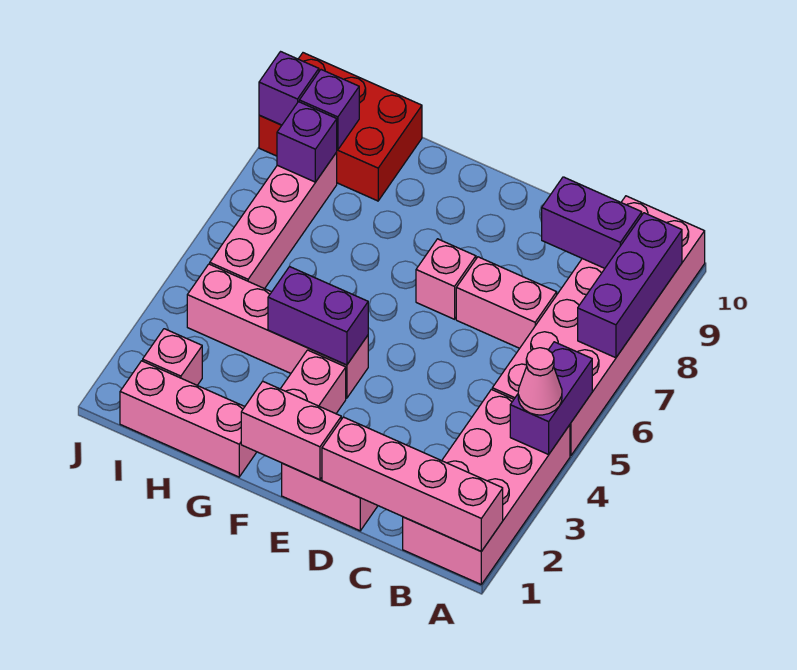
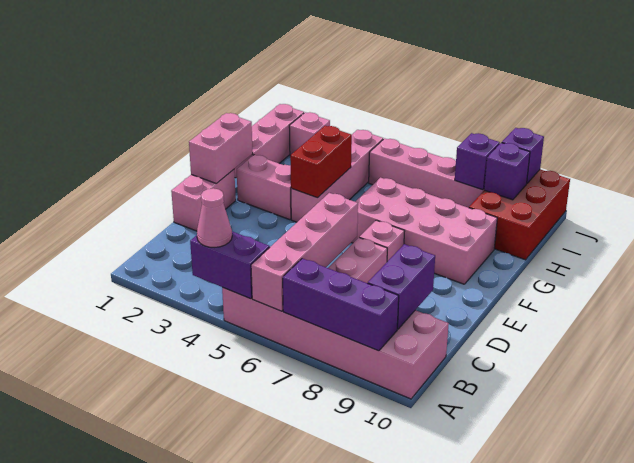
pink brick A1:B4 level 1 -> pink brick F6:G9 level 1
pink brick A1:D1 level 2 -> pink brick A6:D6 level 2
purple brick F4:G4 level 2 -> red brick F4:G4 level 2

